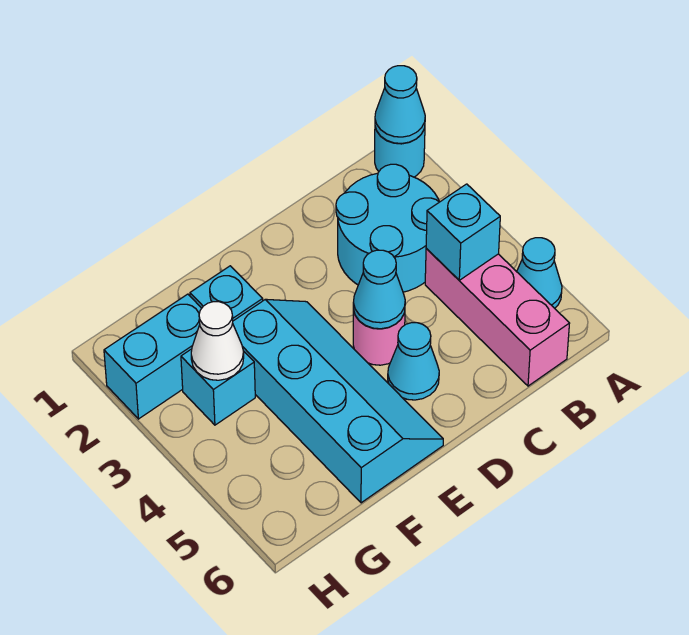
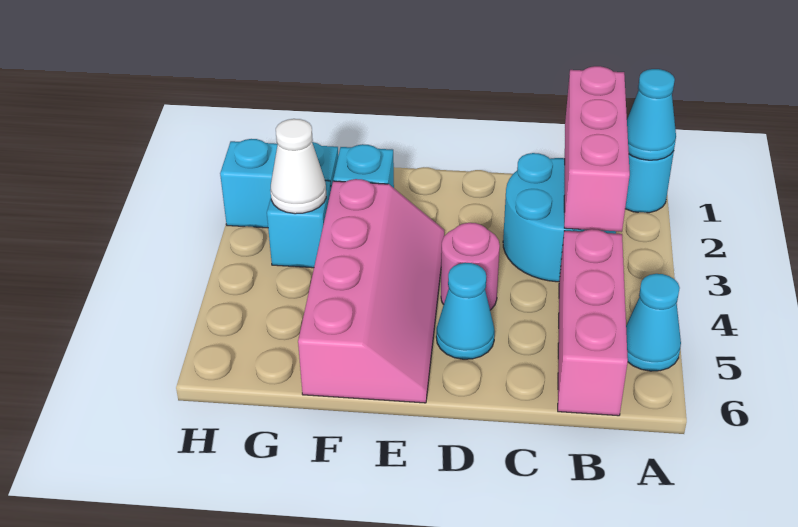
none -> pink brick B1:B3 level 2
cyan brick B4 level 2 -> none
cyan cone D4 level 2 -> none
cyan slope E3:F6 level 1 top F -> pink slope E3:F6 level 1 top F

